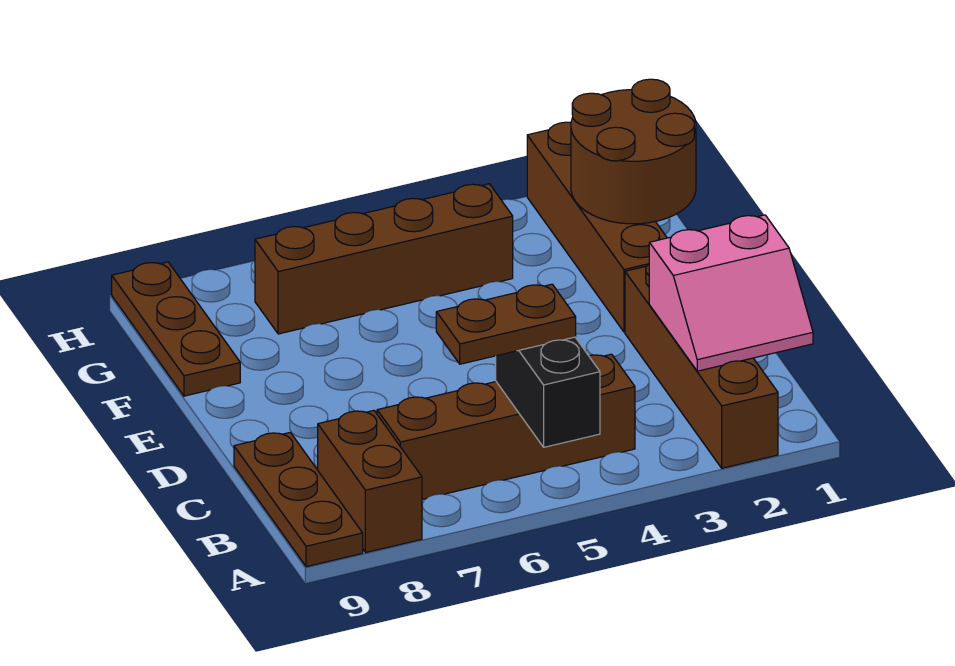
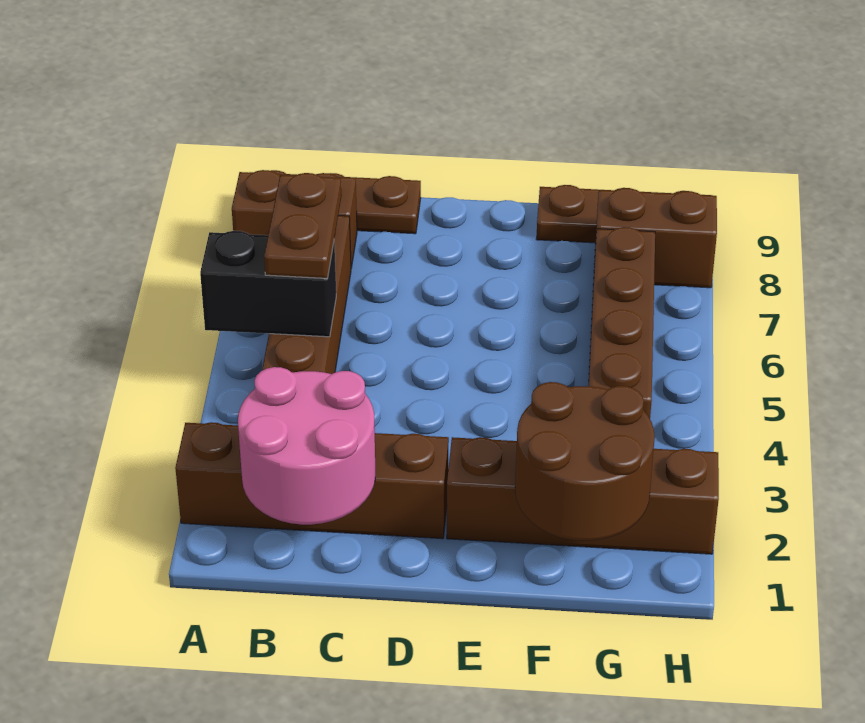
pink slope B1:C2 level 2 top C -> pink round brick B1:C2 level 2
none -> brown brick G8:H8 level 1

